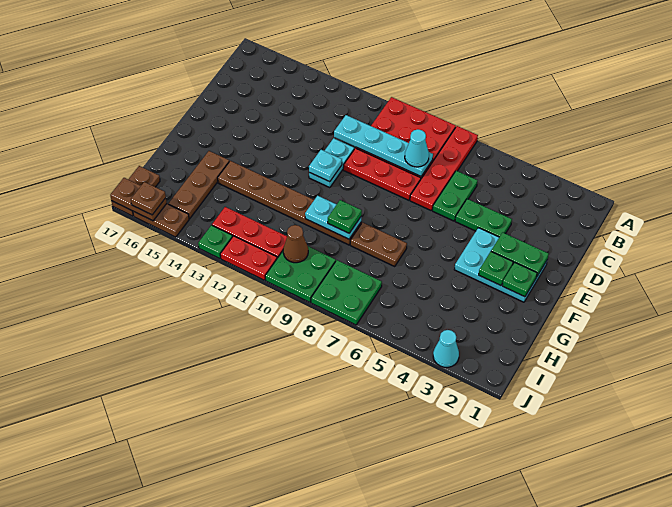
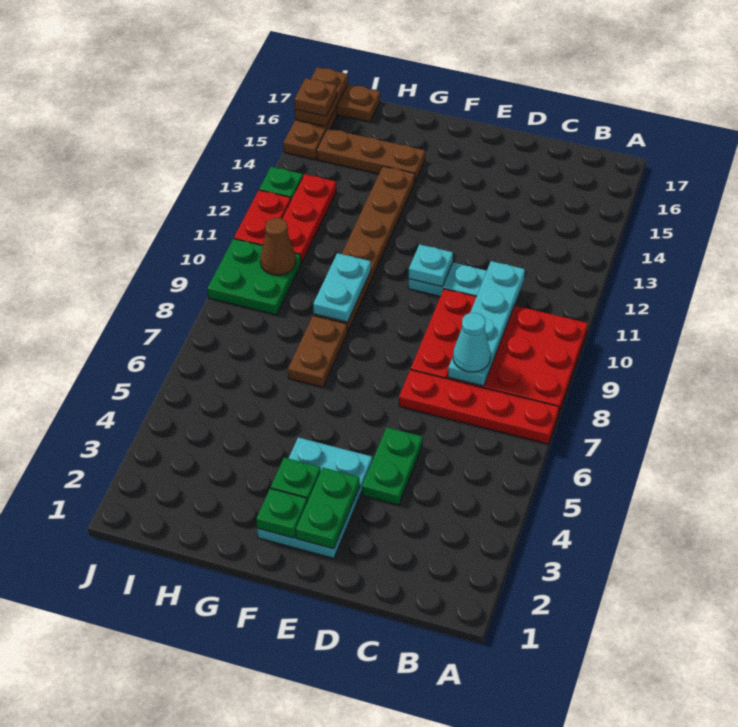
green plate C6:D6 level 1 -> none
green plate G9 level 3 -> none
green plate I7:J8 level 1 -> none
cyan cone J3 level 1 -> none

